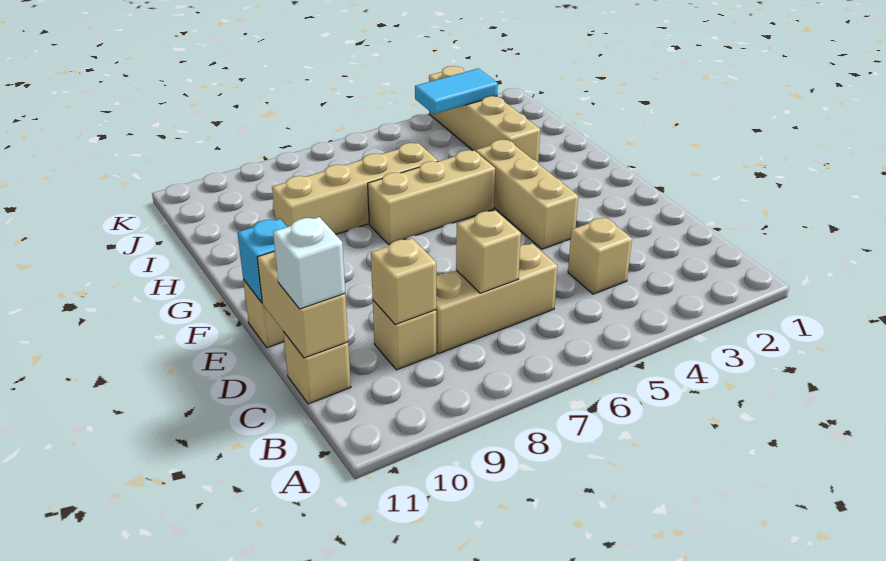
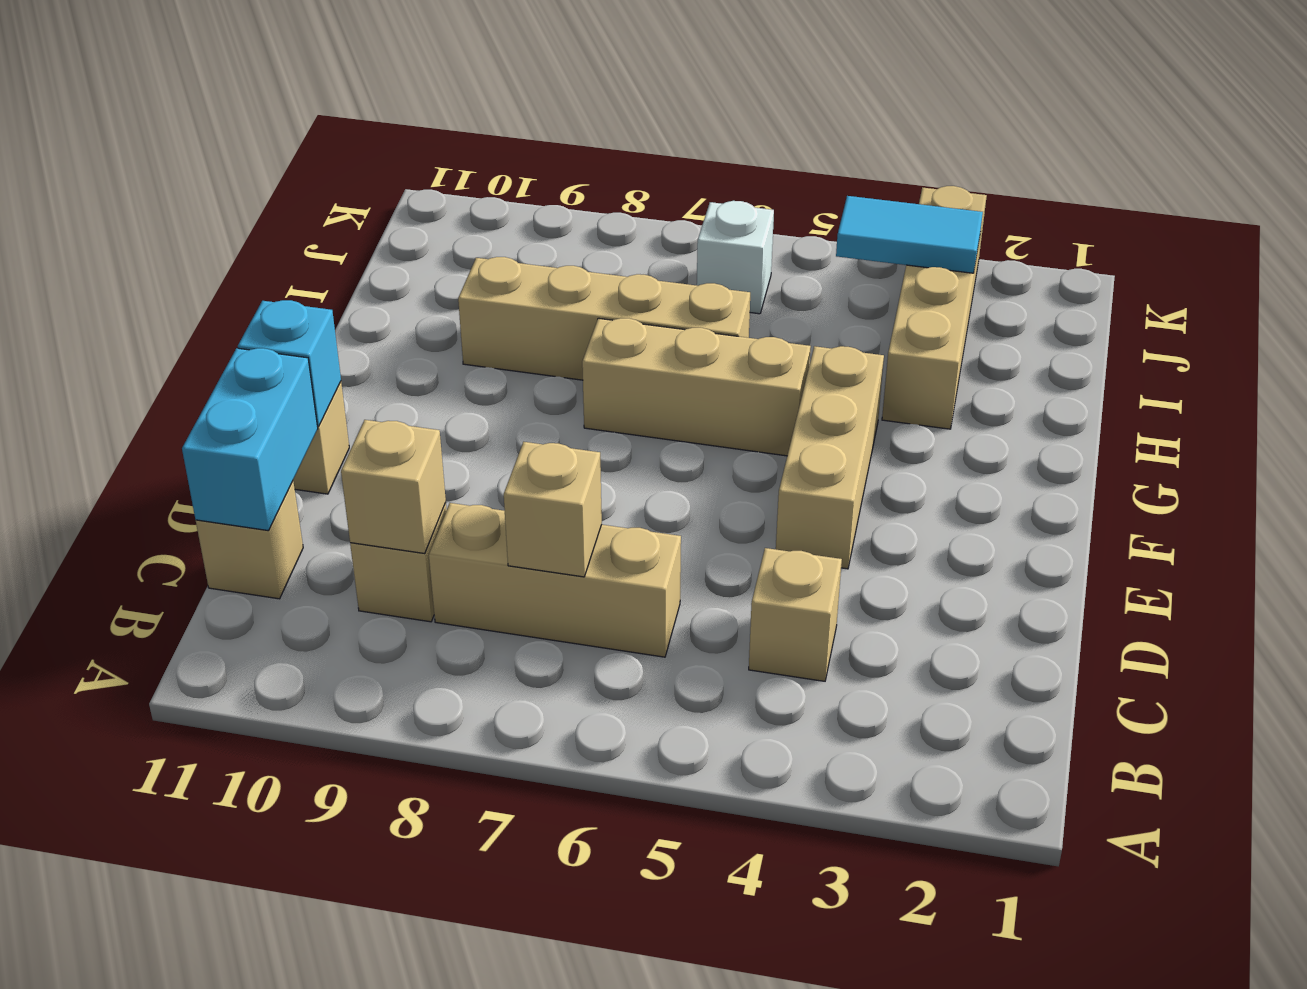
tan brick C11:D11 level 2 -> cyan brick C11:D11 level 2
white brick C11 level 3 -> white brick J6 level 1

